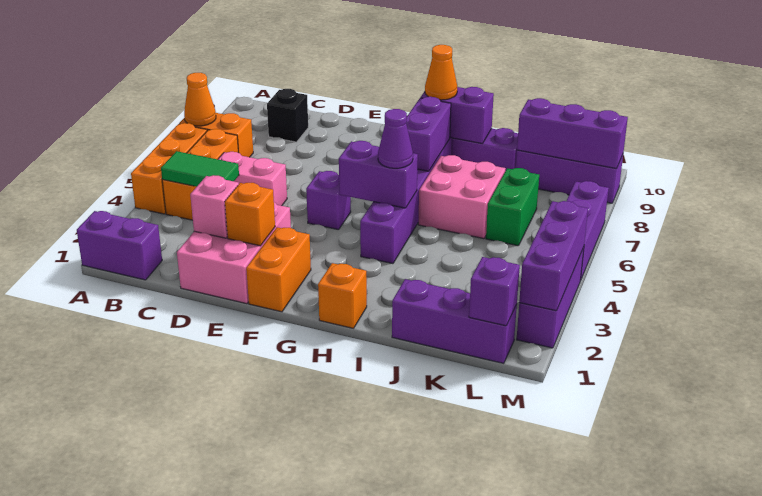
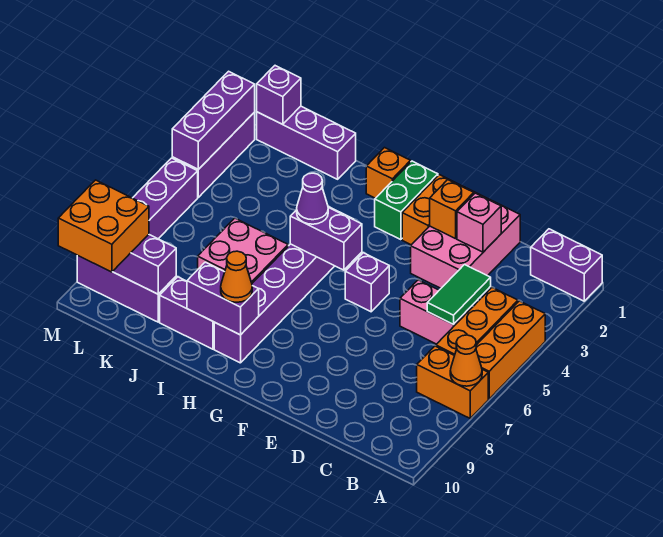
green tile B4:C4 level 2 -> green tile C4:C5 level 2
black brick C9 level 1 -> none
purple brick H7:H8 level 2 -> none
green brick K6:K7 level 1 -> green brick G1:G2 level 1
none -> orange brick L9:M10 level 3

